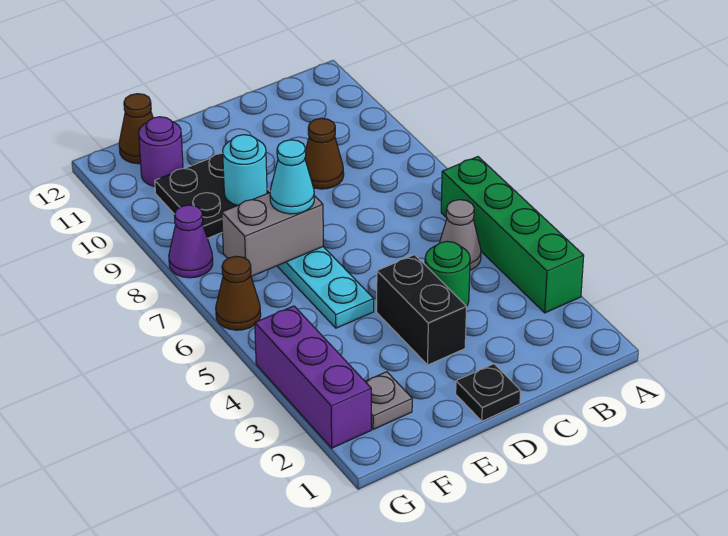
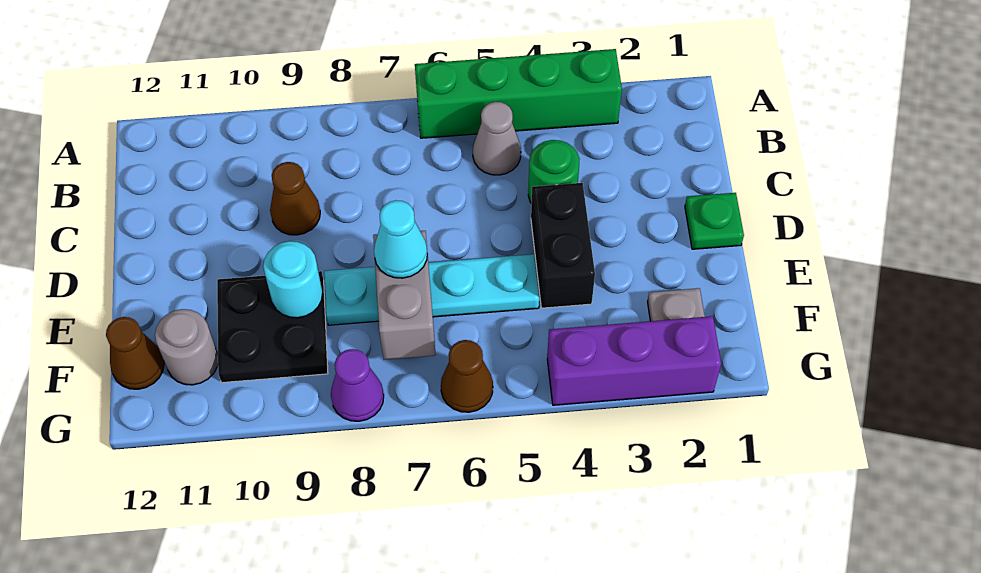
black plate D1 level 1 -> green plate D1 level 1
black brick D3:D4 level 1 -> black brick D4:E4 level 1
purple round brick F11 level 1 -> grey round brick F11 level 1

